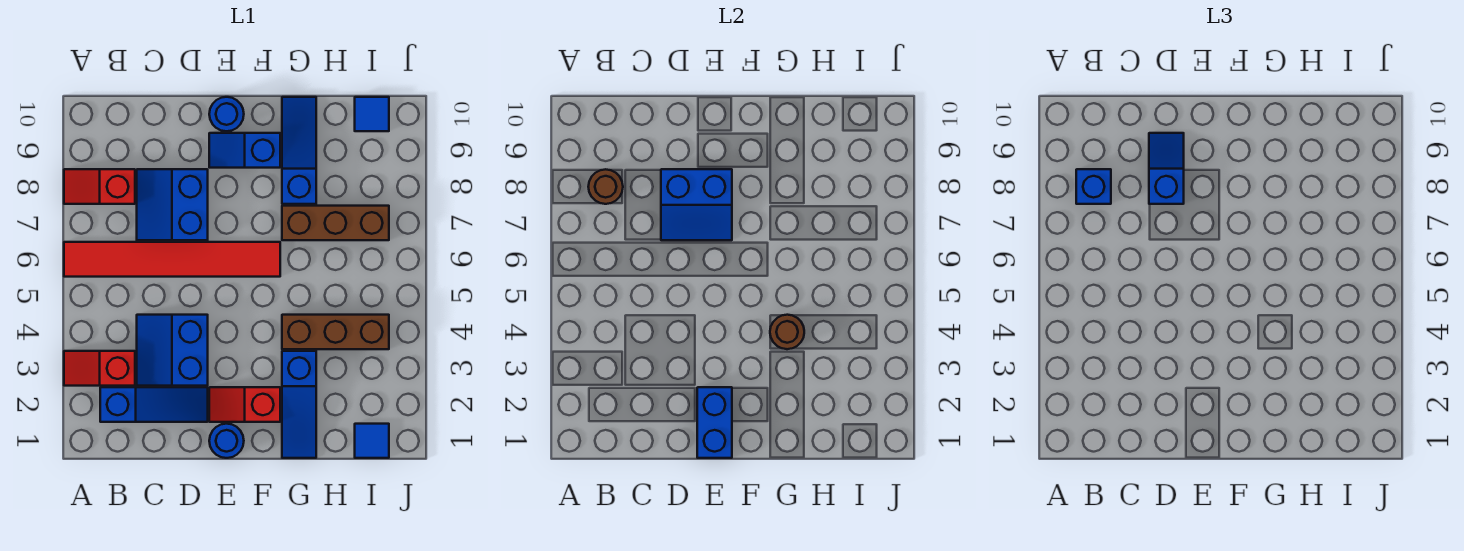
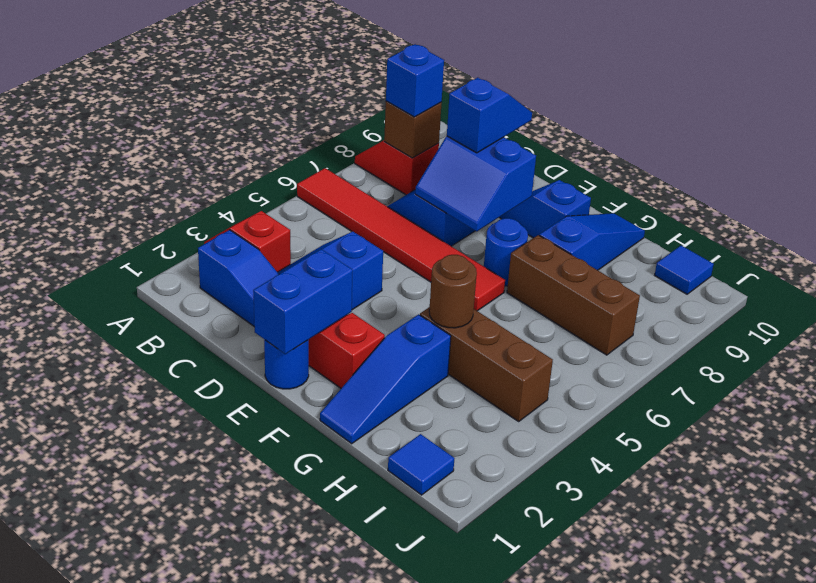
brown round brick B8 level 2 -> brown brick B8 level 2
blue round brick E10 level 1 -> blue round brick F7 level 1

